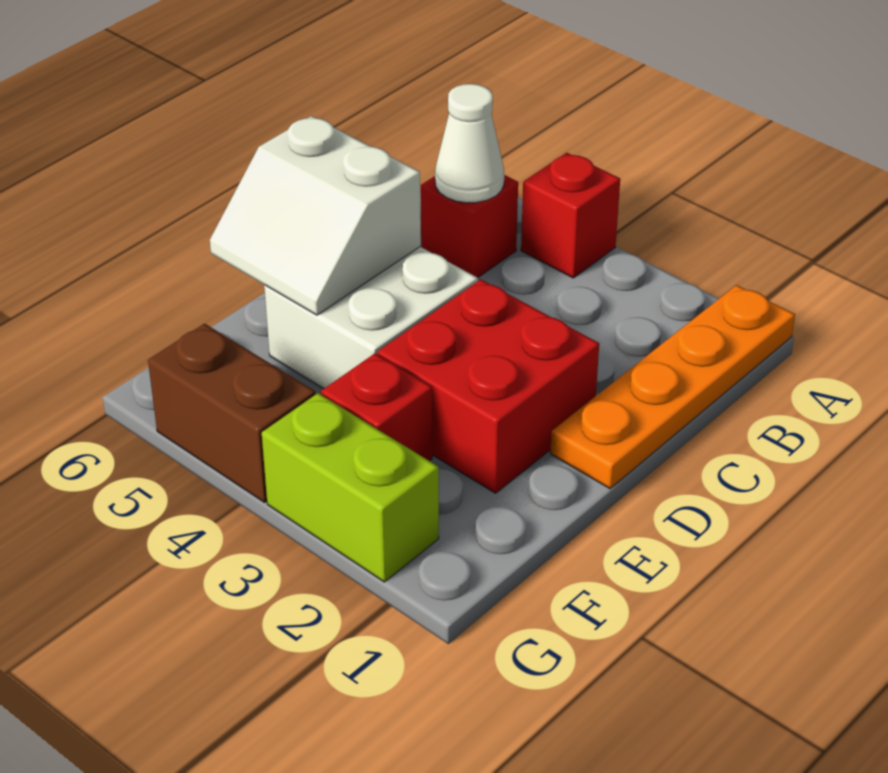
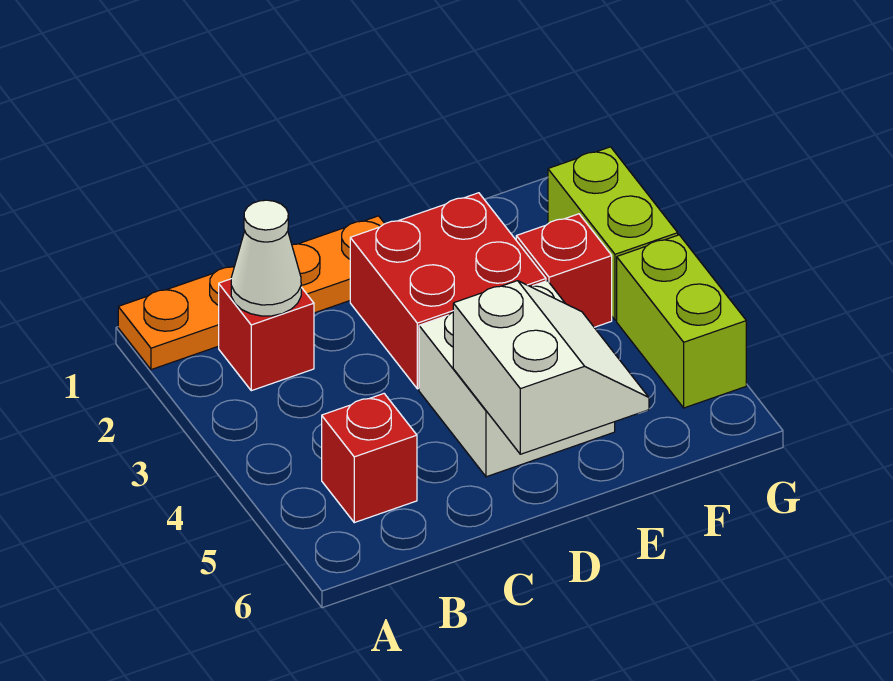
red brick A4 level 1 -> red brick B2 level 1
white cone B5 level 2 -> white cone B2 level 2
brown brick G4:G5 level 1 -> lime brick G4:G5 level 1

